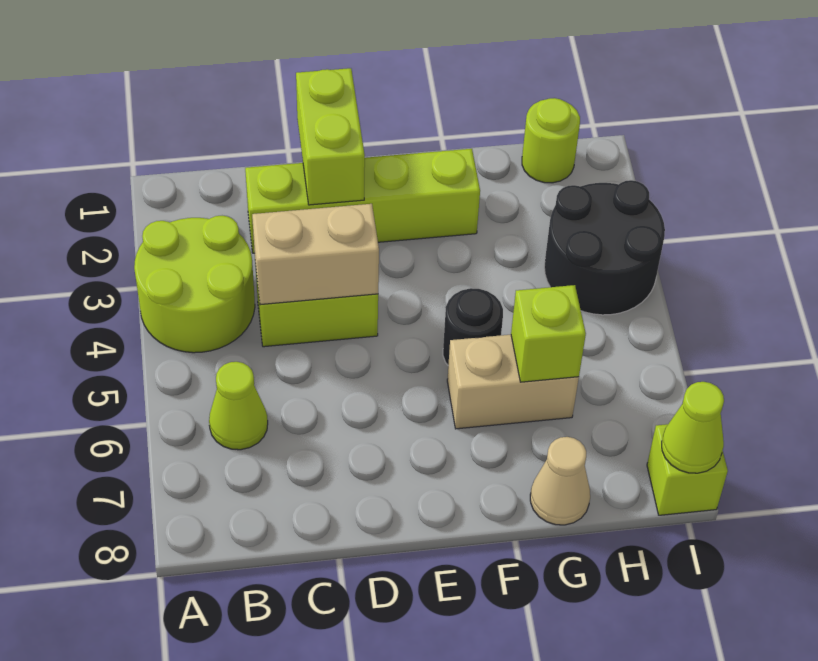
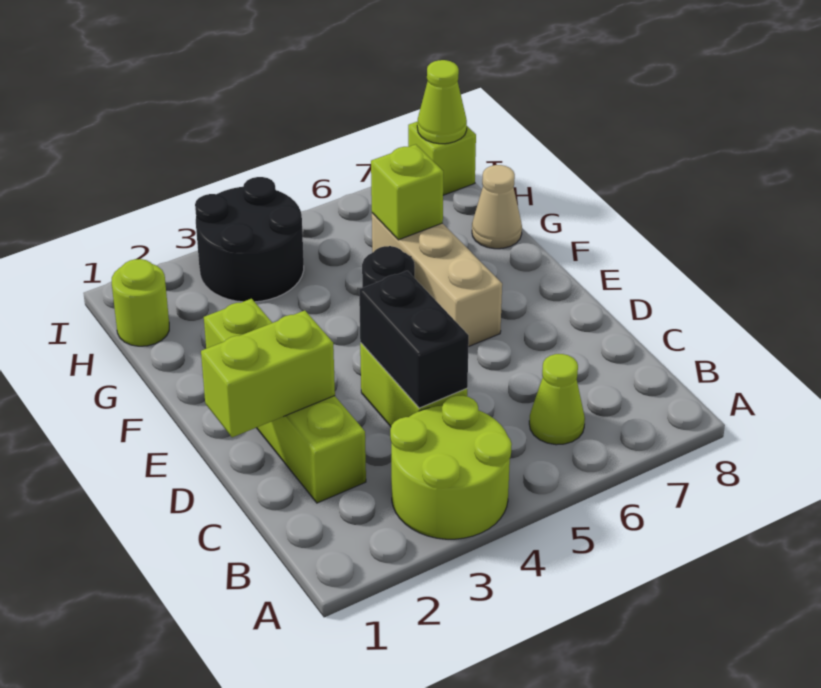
tan brick C4:D4 level 2 -> black brick C4:D4 level 2
tan brick F6:G6 level 1 -> tan brick E6:G6 level 1

